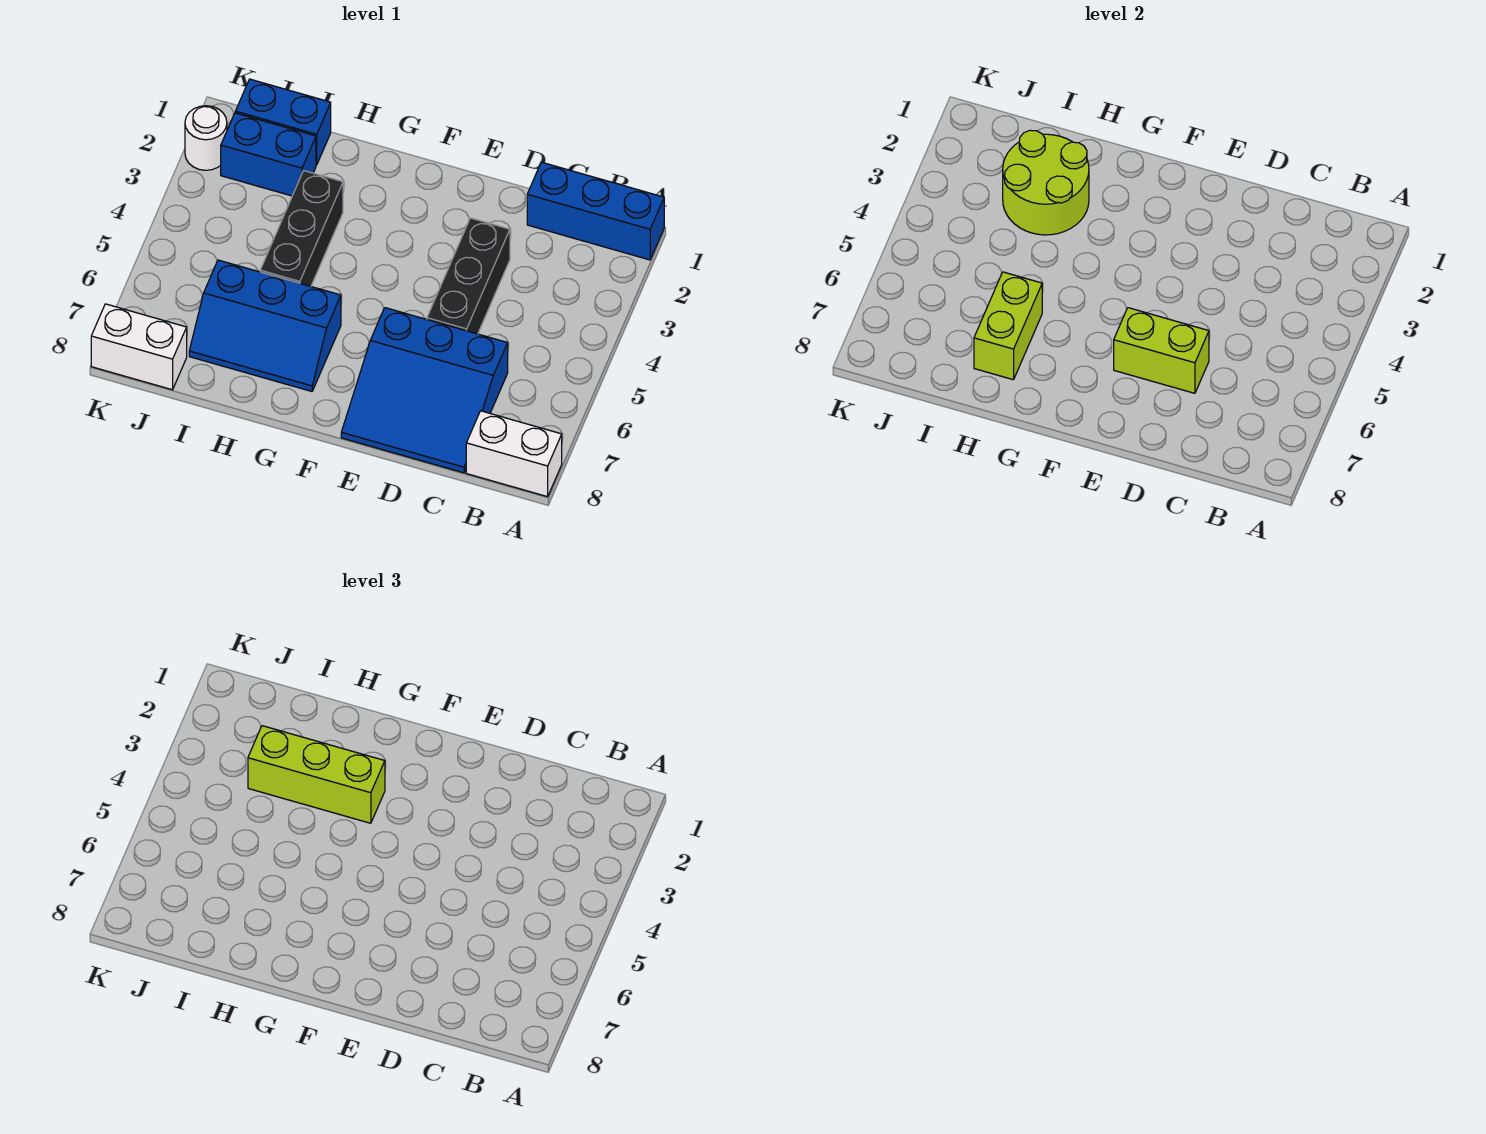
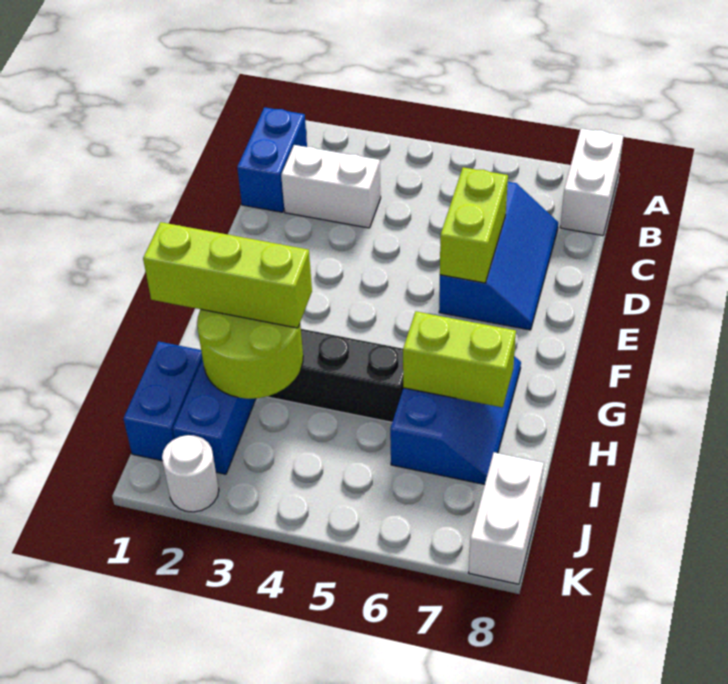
blue brick A1:C1 level 1 -> blue brick B1:C1 level 1
none -> white brick C2:C3 level 1
blue slope C6:E8 level 1 top 6 -> blue slope C6:E7 level 1 top 6
black brick D3:D5 level 1 -> none
lime brick G3:I3 level 3 -> lime brick H1:H3 level 3

